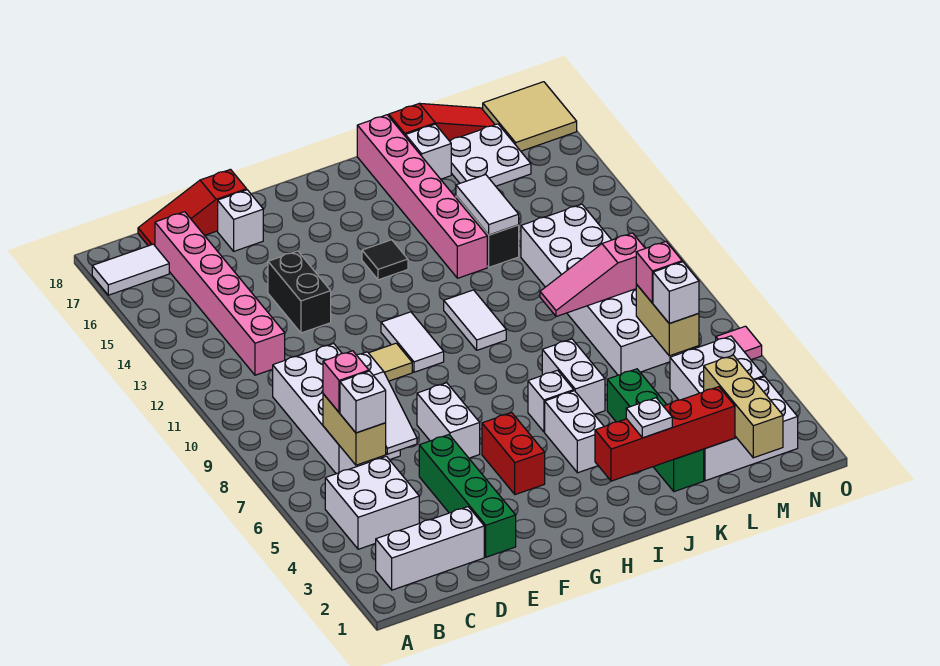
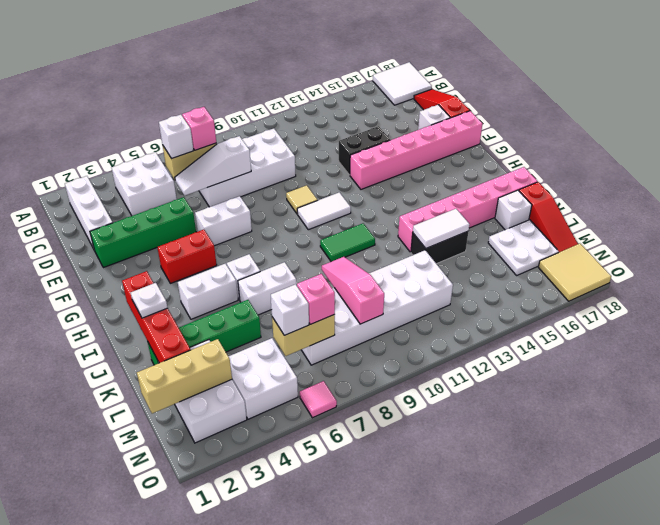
white tile A17:B17 level 1 -> white tile A17:B18 level 1
pink brick C12:C17 level 1 -> pink brick F13:F18 level 1
black tile H14 level 1 -> none
white tile I10:I11 level 1 -> green tile I10:I11 level 1

